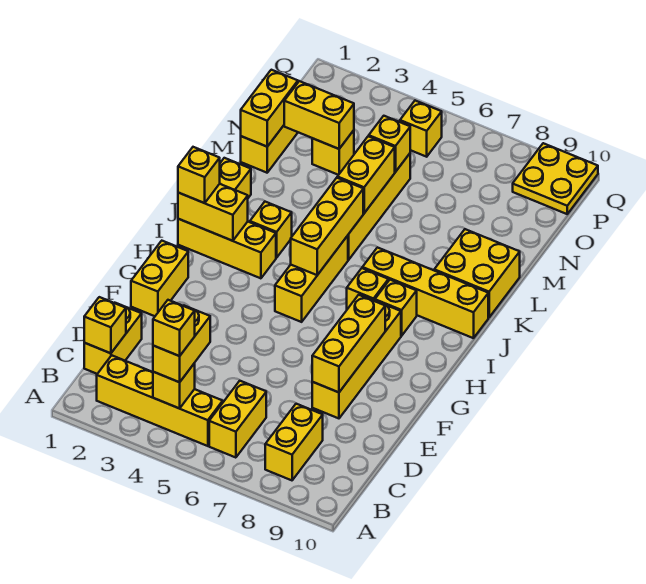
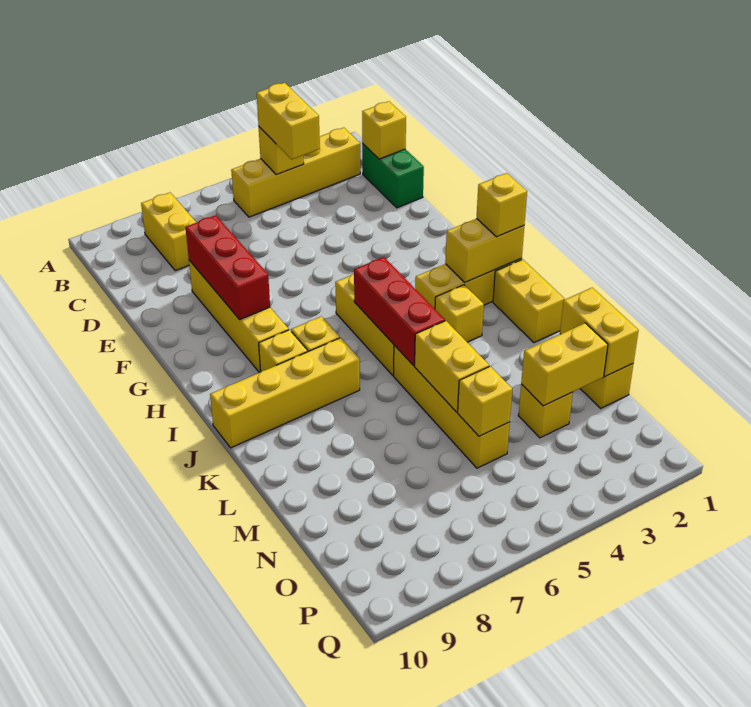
yellow brick B4 level 4 -> none
yellow brick B6:C6 level 1 -> none
yellow brick C1:D1 level 1 -> green brick C1:D1 level 1
yellow brick E8:G8 level 2 -> red brick E8:G8 level 2
yellow brick F1:G1 level 1 -> none
yellow brick I5:K5 level 2 -> red brick I5:K5 level 2
yellow brick K9:L10 level 1 -> none
yellow brick P5 level 1 -> none
yellow plate P9:Q10 level 1 -> none

